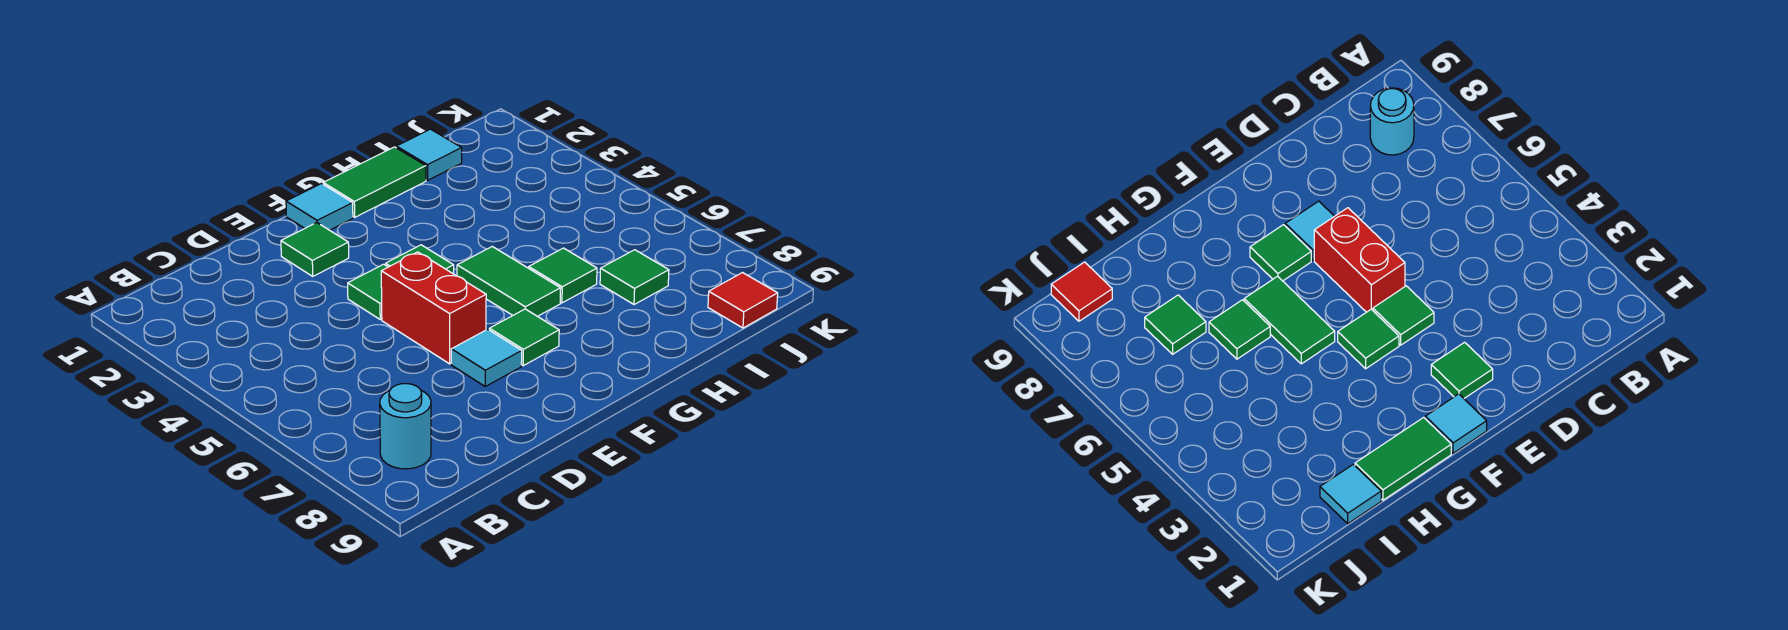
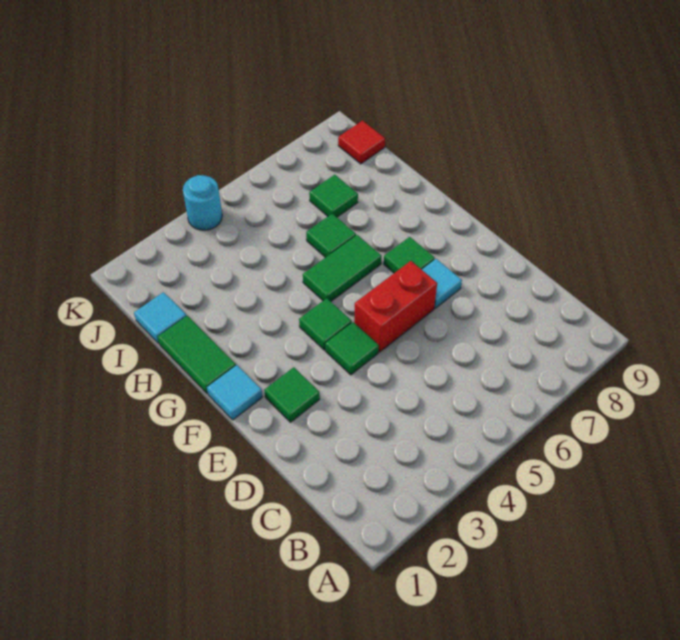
cyan round brick B8 level 1 -> cyan round brick K4 level 1

